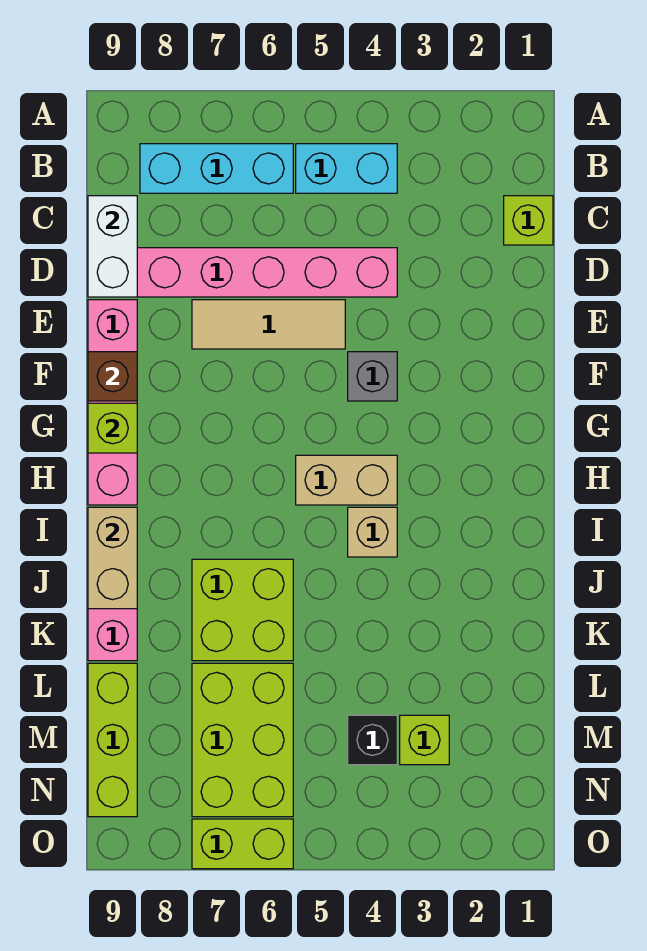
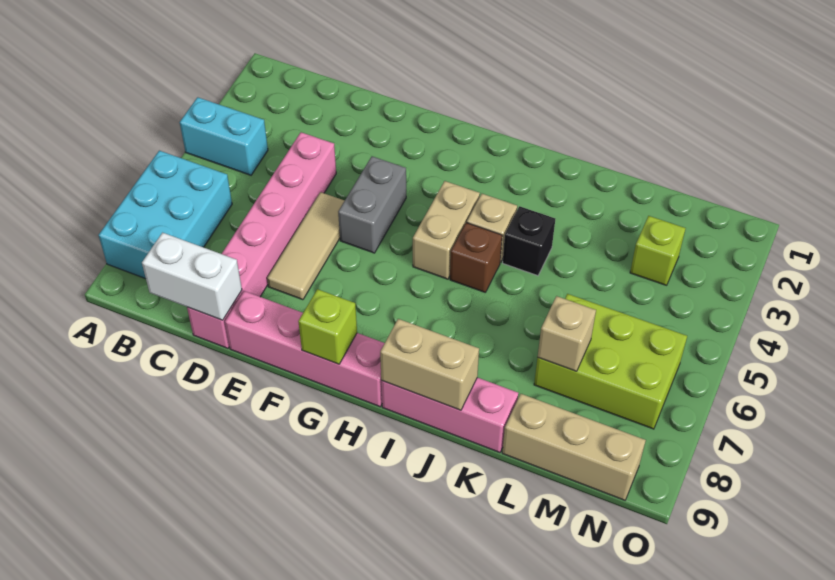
cyan brick B4:B5 level 1 -> cyan brick A4:B4 level 1
cyan brick B6:B8 level 1 -> cyan brick A6:B8 level 1
lime brick C1 level 1 -> none
grey brick F4 level 1 -> grey brick F4:F5 level 1
brown brick F9 level 2 -> brown brick I5 level 1
lime brick J6:K7 level 1 -> none
none -> tan brick L7 level 2
lime brick L9:N9 level 1 -> tan brick L9:N9 level 1
black brick M4 level 1 -> black brick J4 level 1
lime brick O6:O7 level 1 -> none

